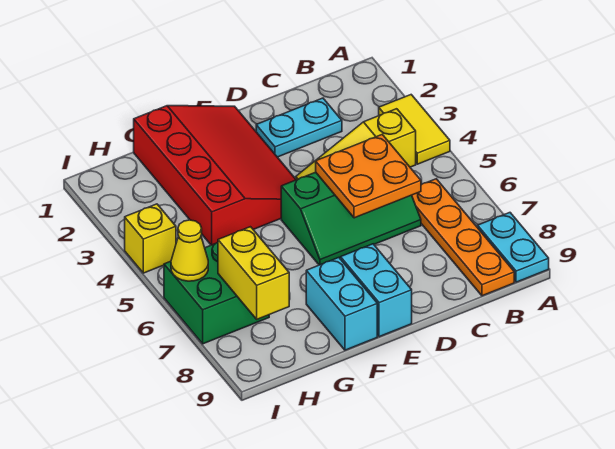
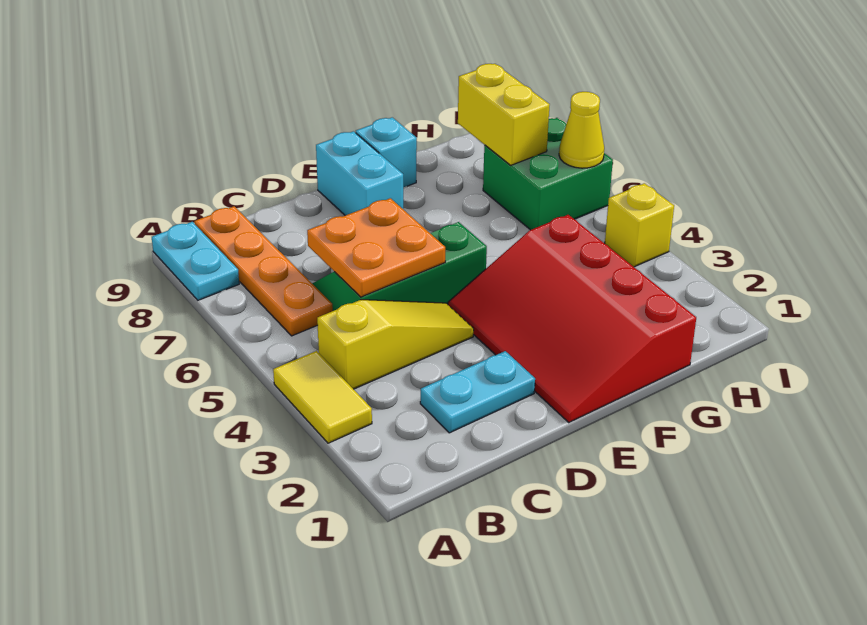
cyan brick F8:F9 level 1 -> cyan brick F9 level 1

